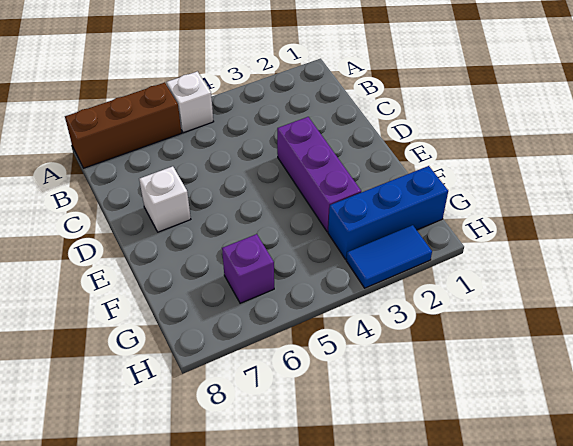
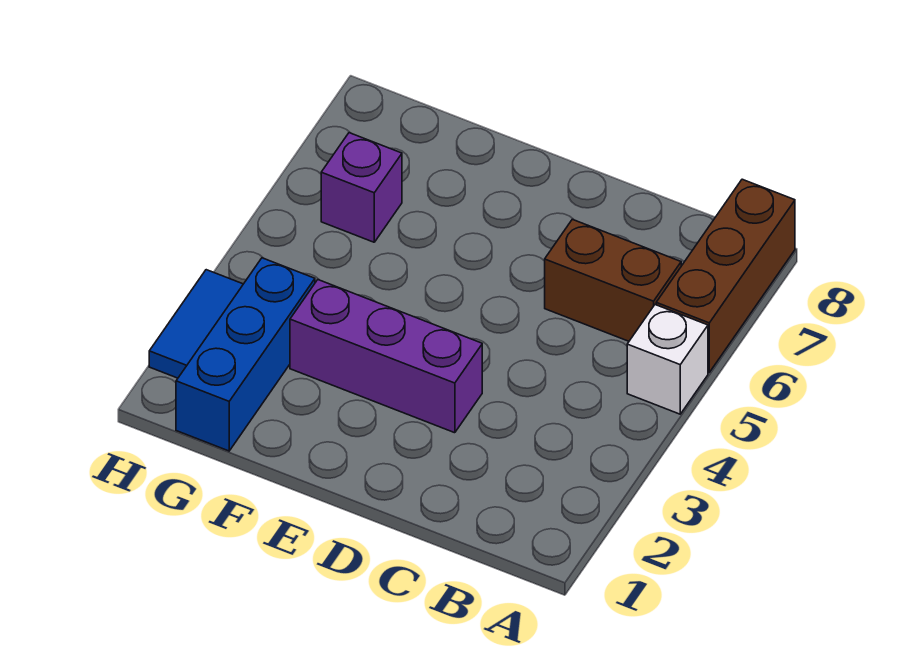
none -> brown brick B6:C6 level 1
white brick D7 level 1 -> none

